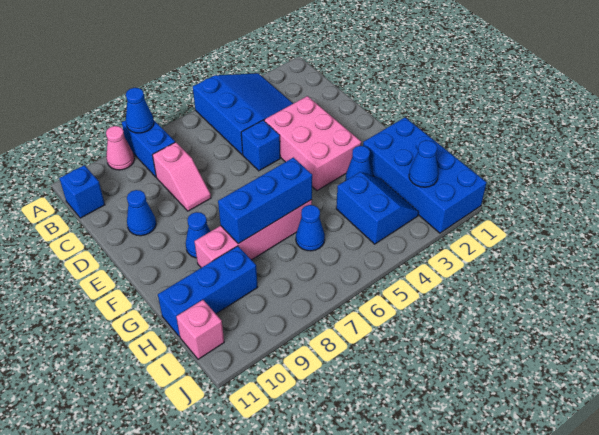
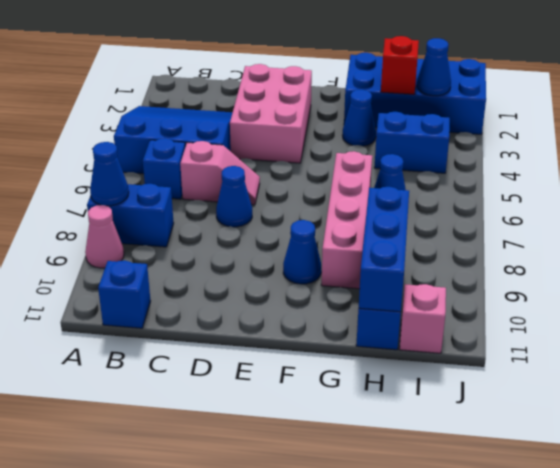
pink slope C8:D8 level 1 top C -> pink slope C6:D6 level 1 top C
pink brick D3:F4 level 1 -> pink brick D2:E4 level 1
blue brick D5 level 1 -> blue brick B6 level 1
blue cone D10 level 1 -> blue cone D7 level 1
blue brick G6:G8 level 2 -> blue brick H9:H11 level 2
none -> red brick H2 level 2

